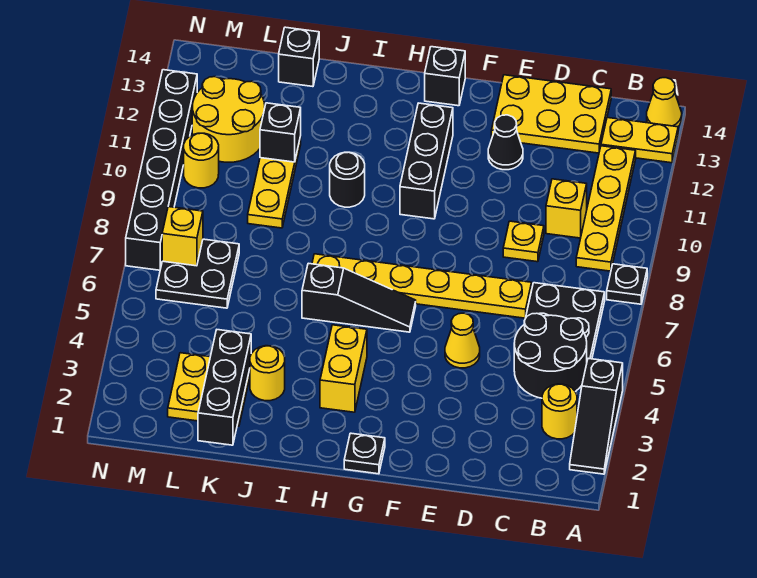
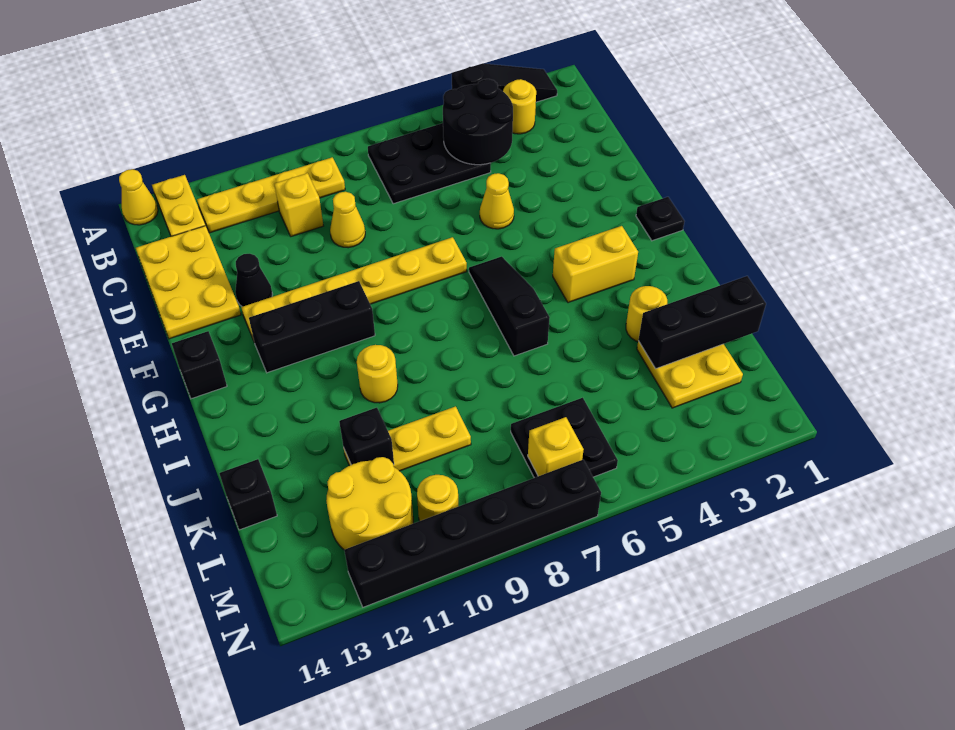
black plate A8 level 1 -> none
yellow plate D7:I7 level 1 -> yellow plate F7:F12 level 1
yellow plate D9 level 1 -> yellow cone D9 level 1
black round brick I10 level 1 -> yellow round brick I10 level 1

